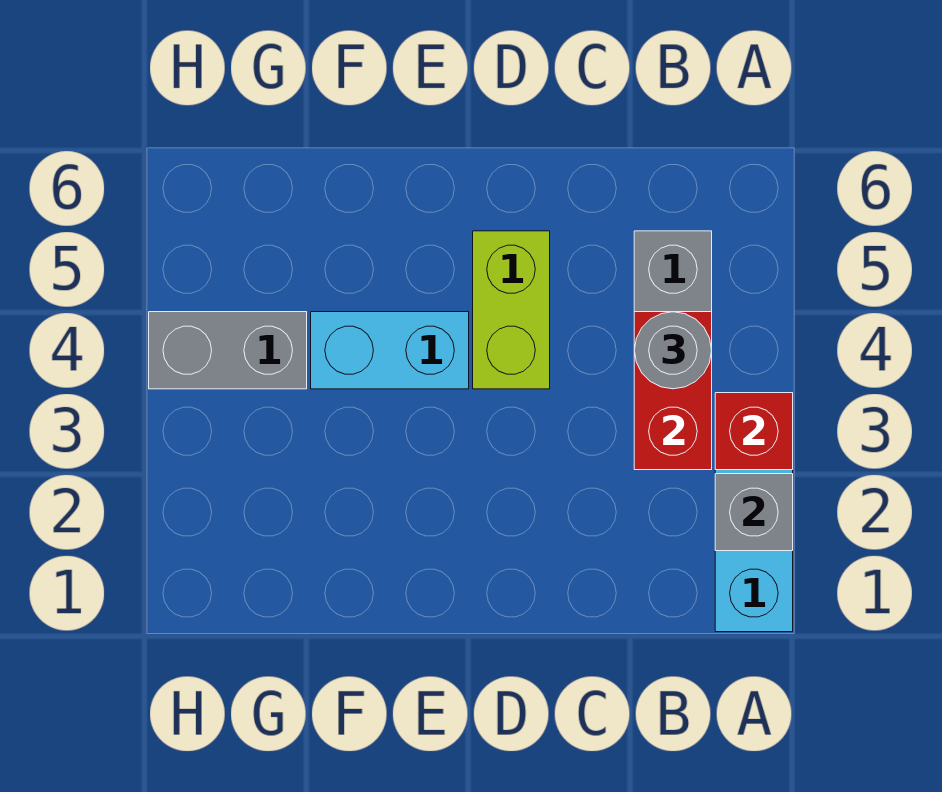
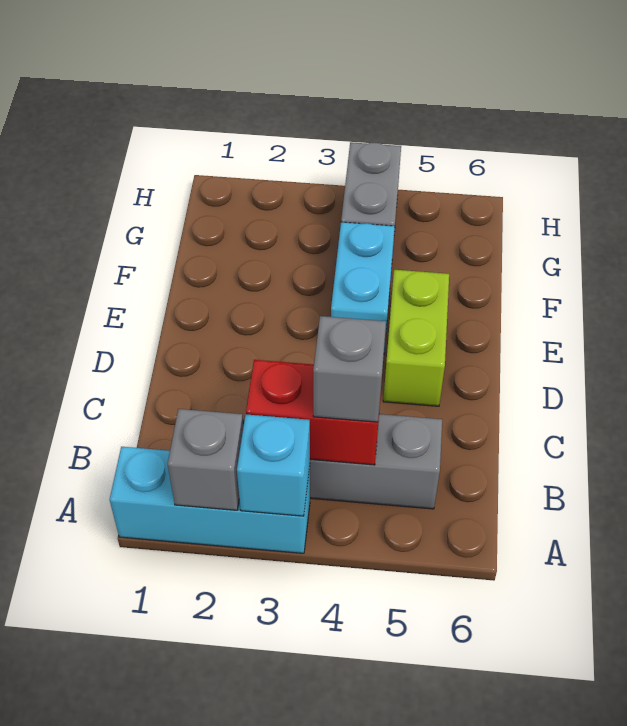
red brick A3 level 2 -> cyan brick A3 level 2
grey round brick B4 level 3 -> grey brick B4 level 3
lime brick D4:D5 level 1 -> lime brick D5:E5 level 1

